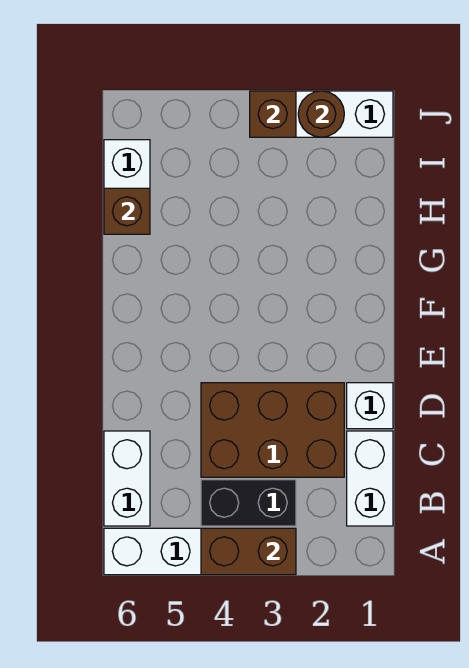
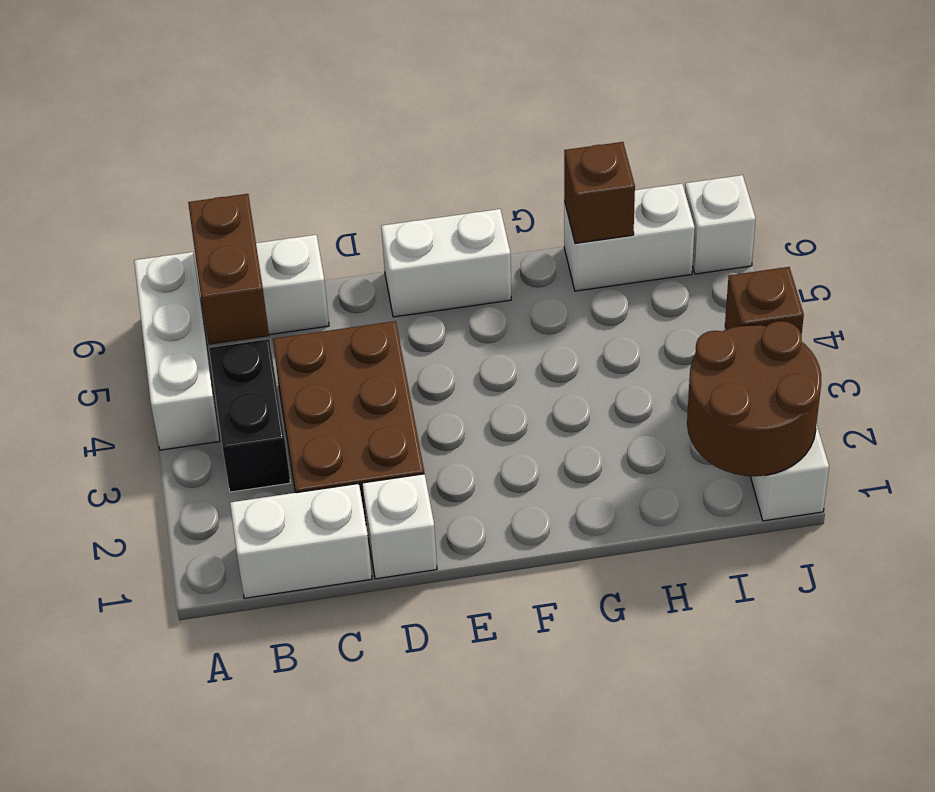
brown brick A3:A4 level 2 -> brown brick B5:B6 level 2
none -> white brick E6:F6 level 1
brown round brick J2 level 2 -> brown round brick I1:J2 level 2
none -> white brick J6 level 1

